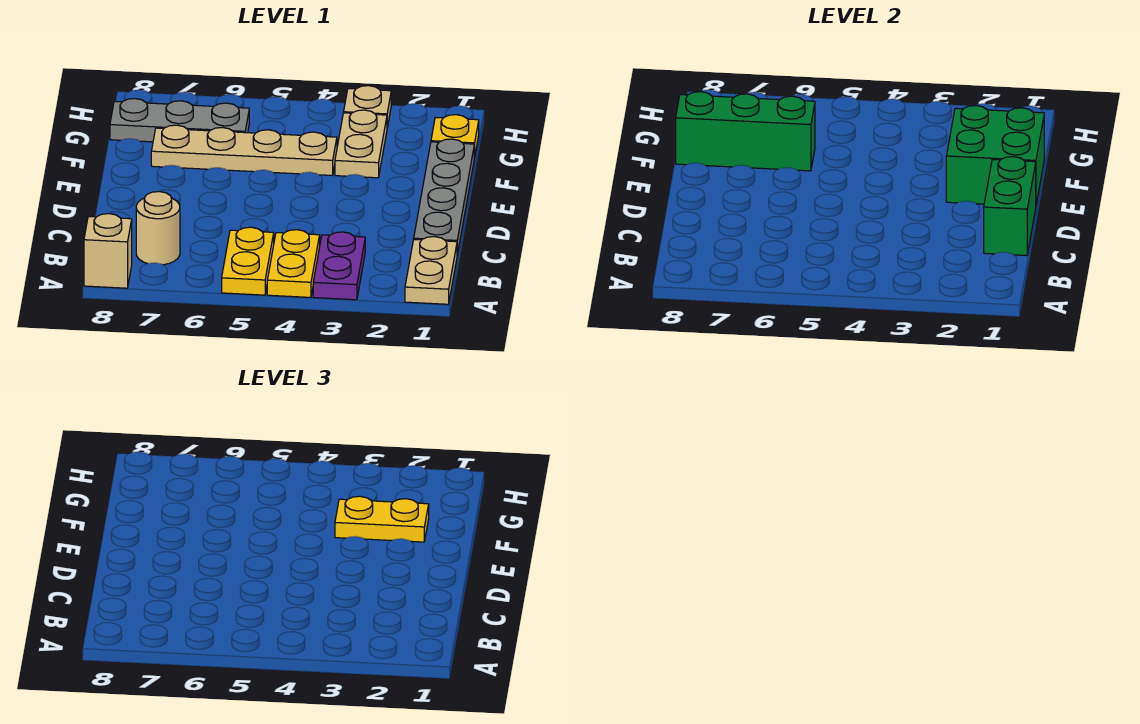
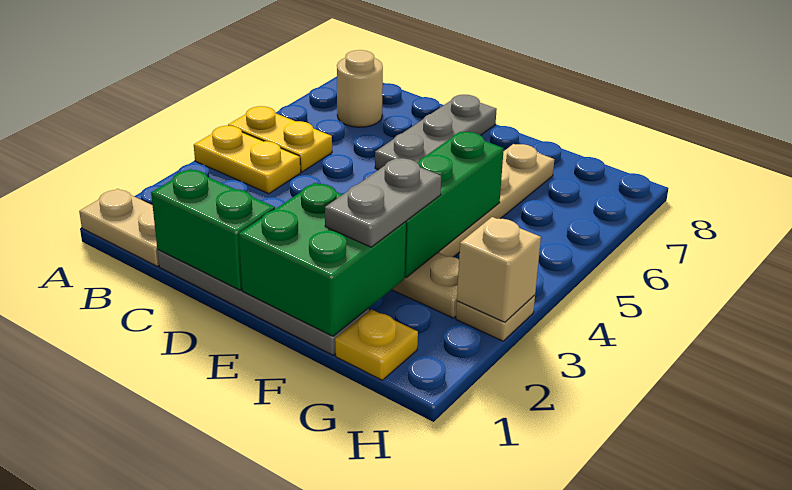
purple plate A3:B3 level 1 -> none
tan brick A8 level 1 -> tan brick H3 level 2
yellow plate F2:F3 level 3 -> grey plate F2:F3 level 3
green brick F6:F8 level 2 -> green brick F3:F5 level 2
grey plate G6:G8 level 1 -> grey plate D6:D8 level 1

